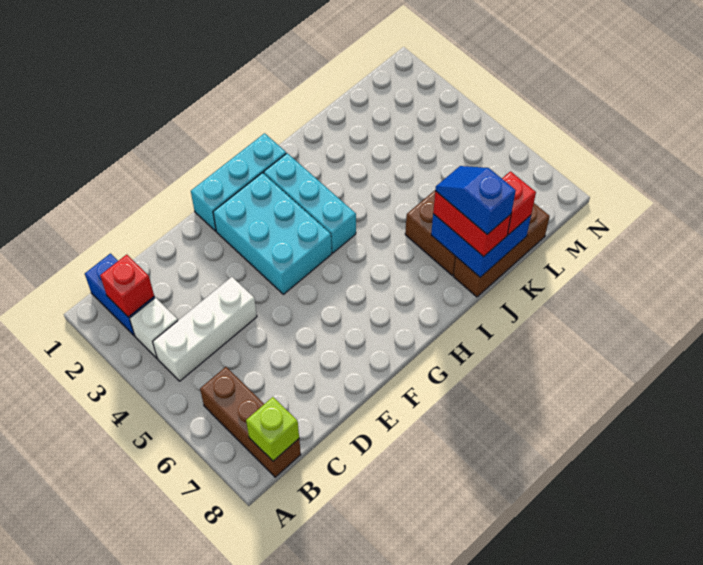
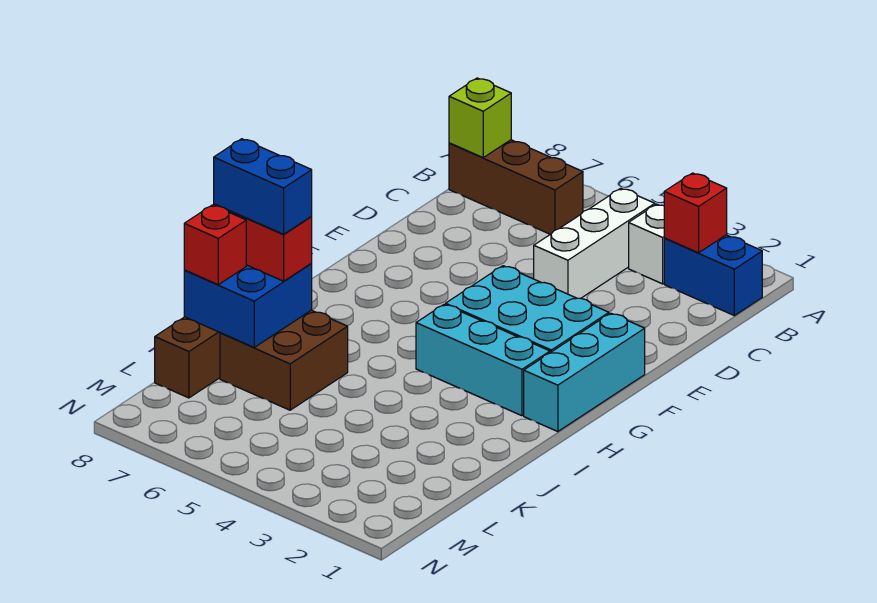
blue slope J7:J8 level 4 top 8 -> blue brick J7:J8 level 4

